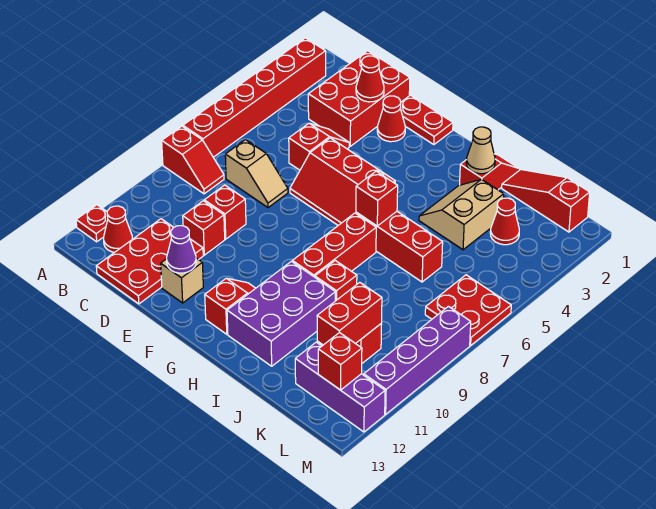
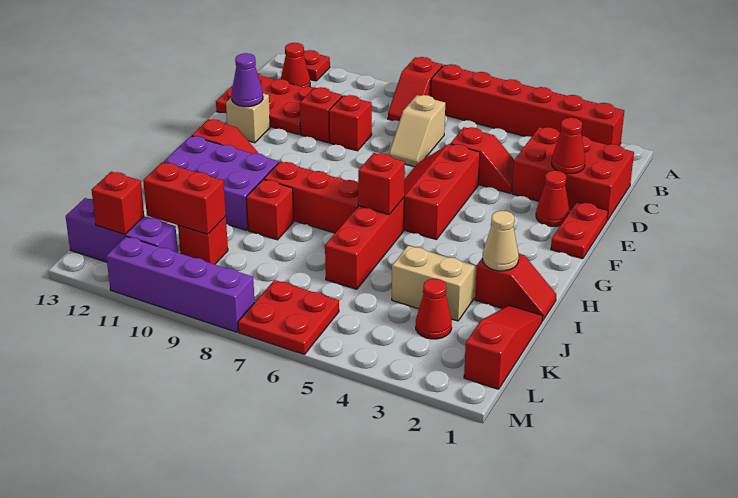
purple brick K12:M12 level 1 -> purple brick L11:L13 level 1

